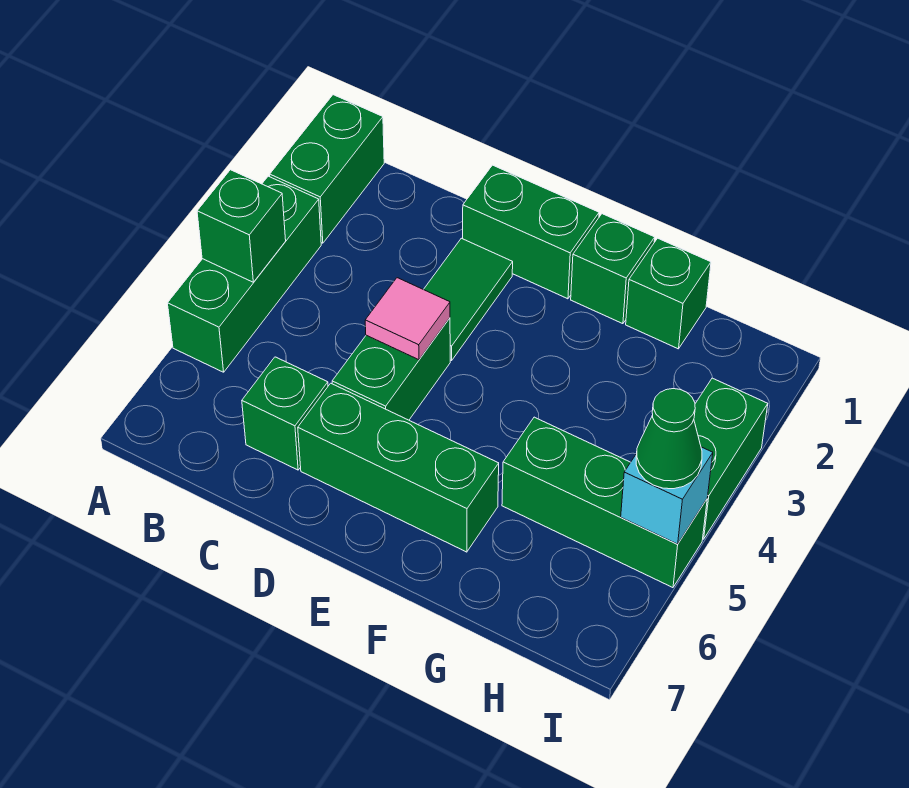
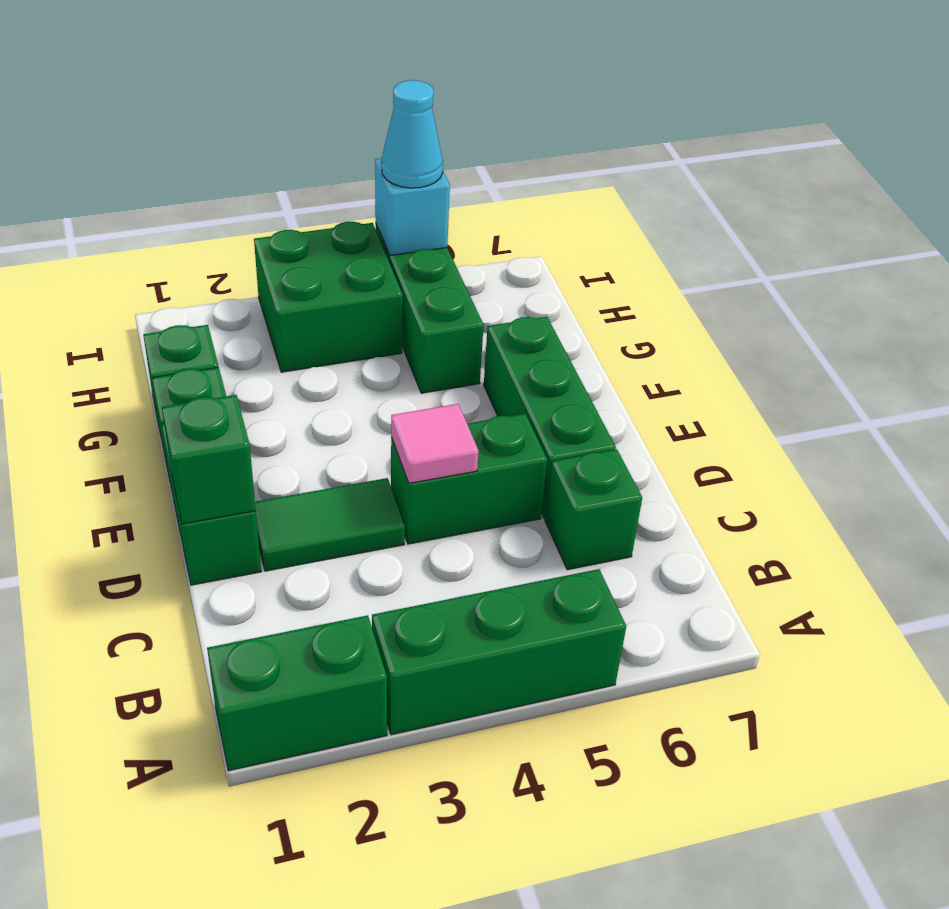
green brick A4 level 2 -> green brick D1 level 2
green brick I3:I4 level 1 -> green brick H3:I4 level 1
green cone I5 level 3 -> cyan cone I5 level 3

